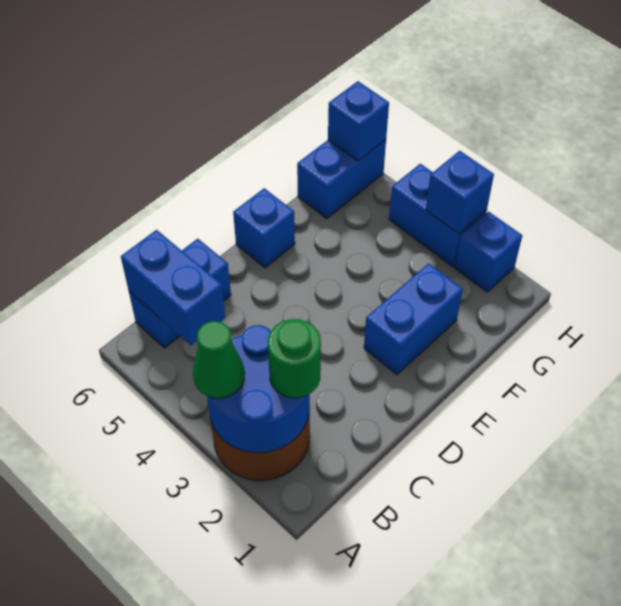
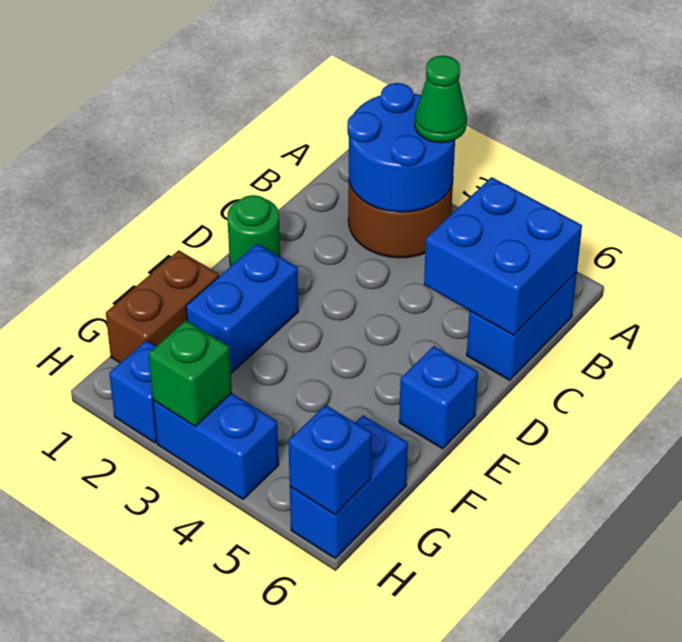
green round brick B2 level 3 -> green round brick D1 level 1
blue brick B5:B6 level 2 -> blue brick B5:C6 level 2
none -> brown brick F1:G1 level 1
blue brick H3 level 2 -> green brick H3 level 2

